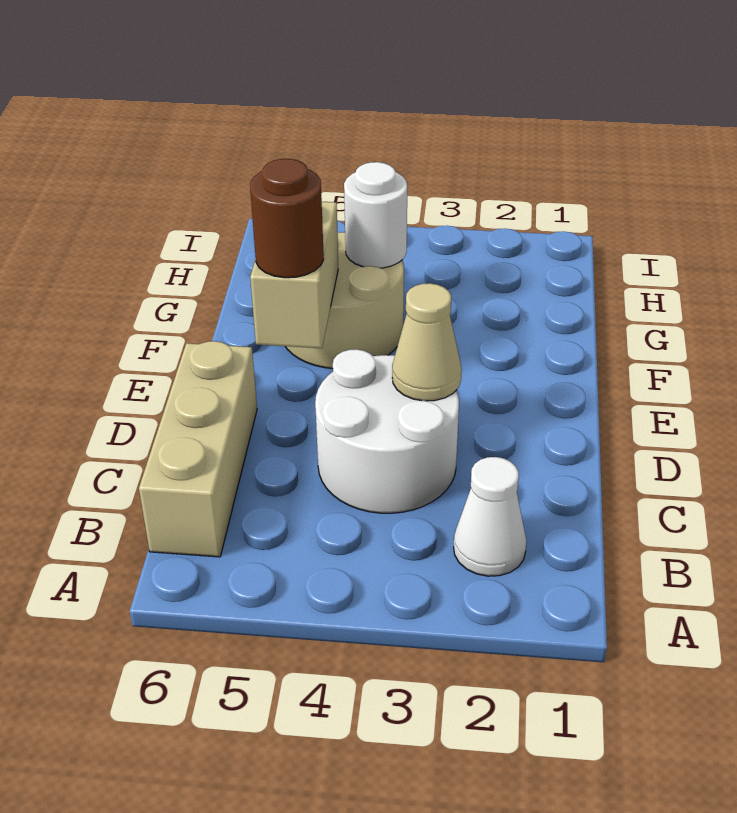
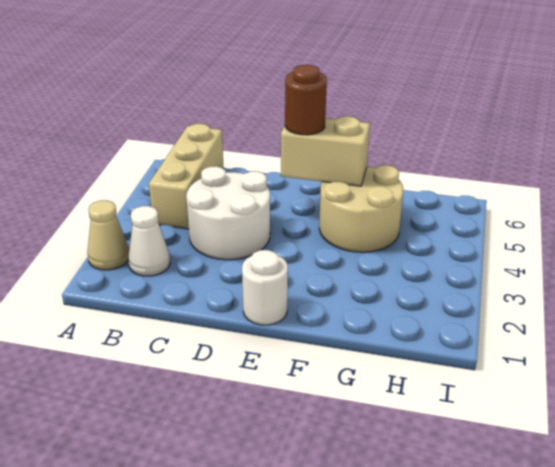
tan brick B6:D6 level 1 -> tan brick B4:B6 level 1
tan cone D3 level 2 -> tan cone A2 level 1
white round brick G4 level 2 -> white round brick E1 level 1

